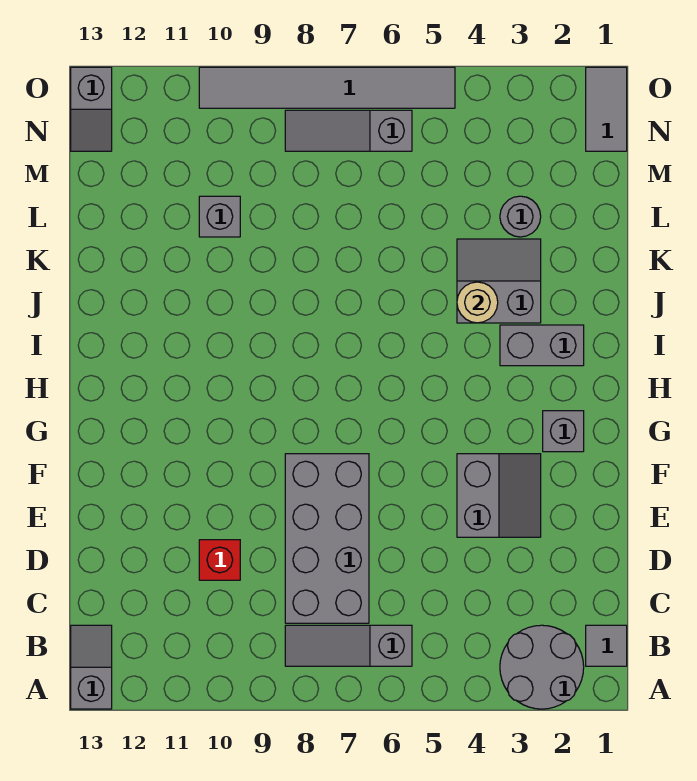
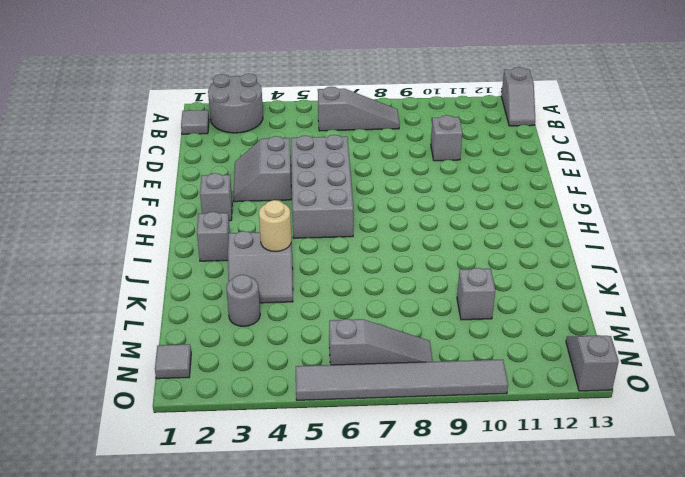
grey brick C7:F8 level 1 -> grey brick E5:H6 level 1
red brick D10 level 1 -> grey brick D10 level 1
grey brick I2:I3 level 1 -> grey brick I2 level 1
grey tile N1:O1 level 1 -> grey tile N1 level 1

